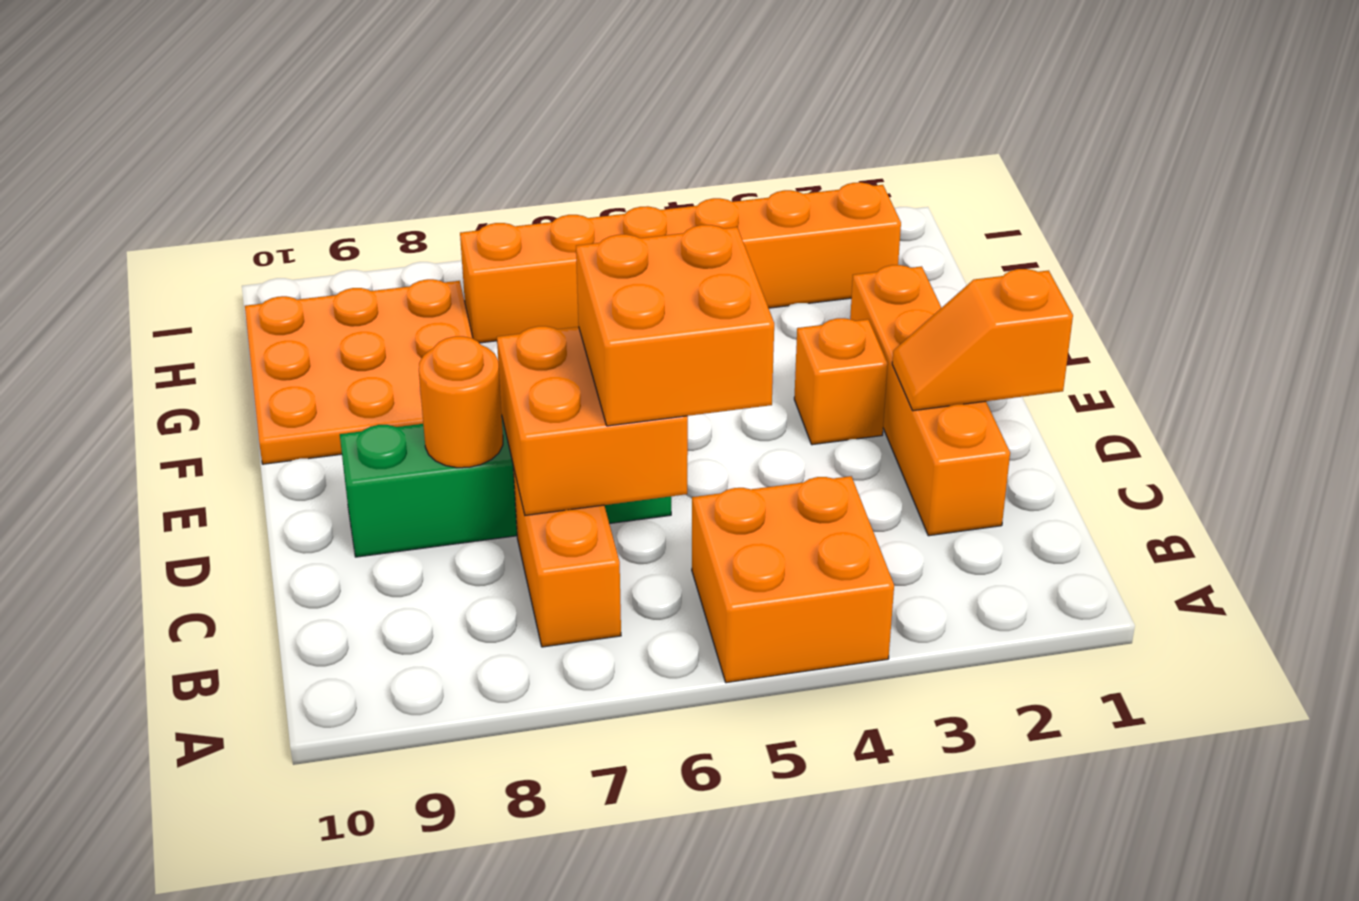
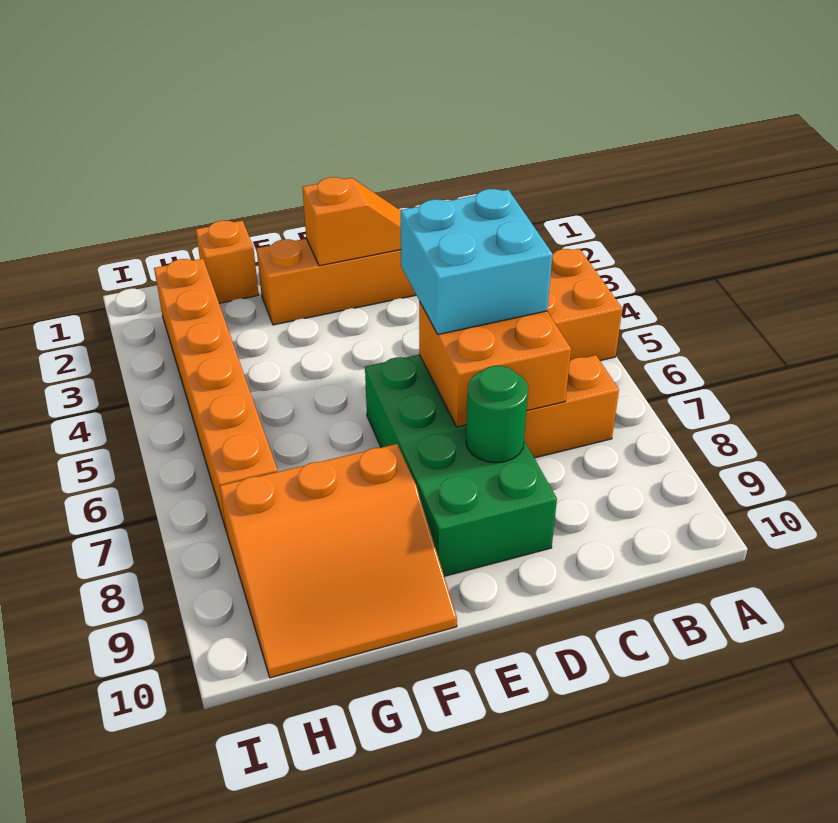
orange brick C5:D6 level 3 -> cyan brick C5:D6 level 3
orange slope D1:D2 level 2 top 1 -> orange slope D2:E2 level 2 top E
green brick D6:D9 level 1 -> green brick D6:E9 level 1
orange round brick D8 level 2 -> green round brick D8 level 2
orange brick E3 level 1 -> orange brick G1 level 1
orange plate F8:H10 level 1 -> orange slope F8:H10 level 1 top 8

